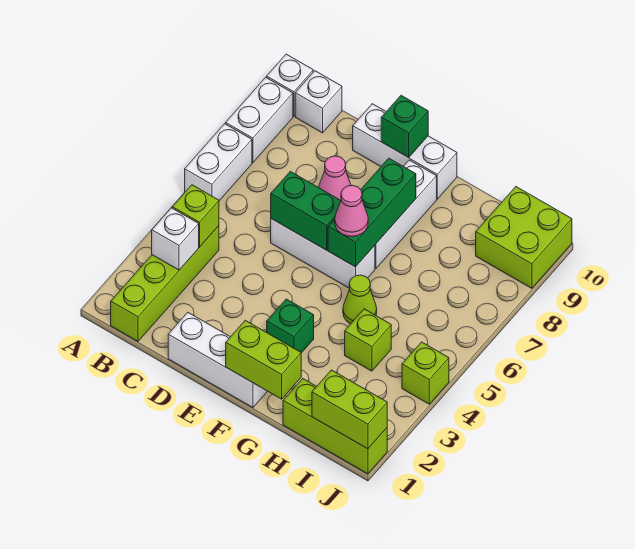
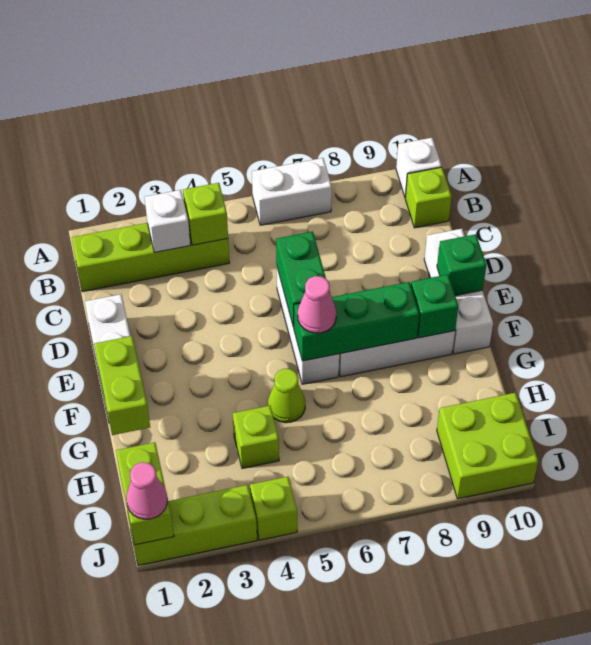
white brick A8:A9 level 1 -> none
white brick B10 level 1 -> lime brick B10 level 1
pink cone D8 level 1 -> pink cone J1 level 3
green brick F3 level 1 -> green brick F9 level 2
lime brick H1:J1 level 1 -> lime brick J1:J3 level 1

